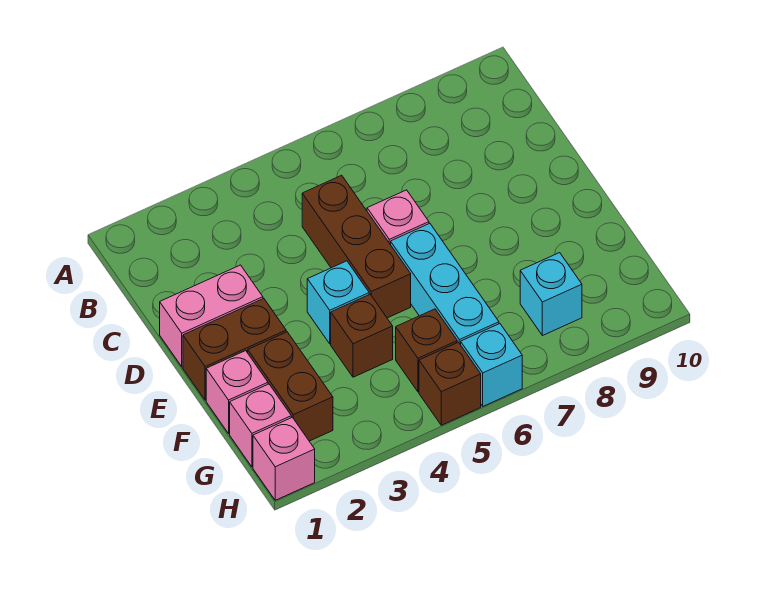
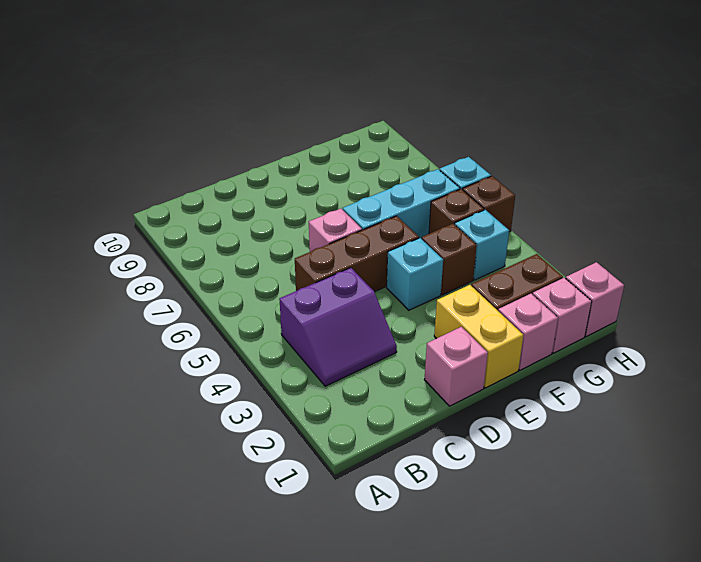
none -> purple slope B3:C4 level 1 top 4
pink brick D1:D2 level 1 -> pink brick D1 level 1
brown brick E1:E2 level 1 -> yellow brick E1:E2 level 1
cyan brick G8 level 1 -> cyan brick G4 level 1

